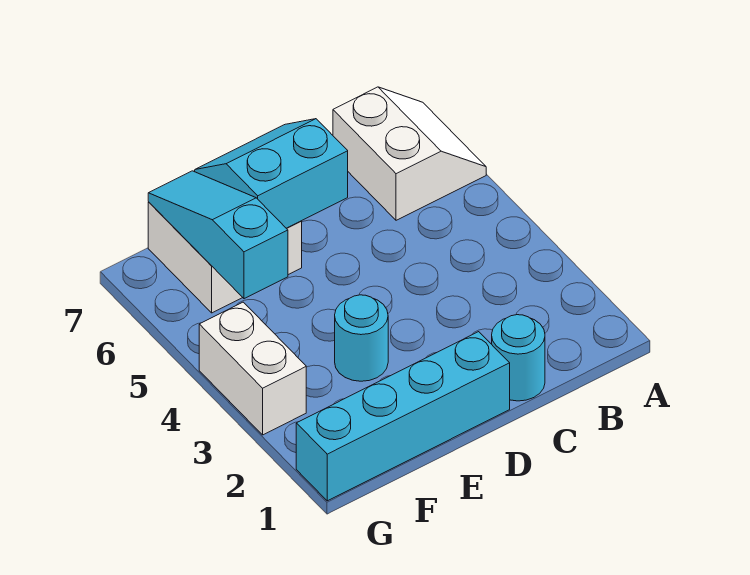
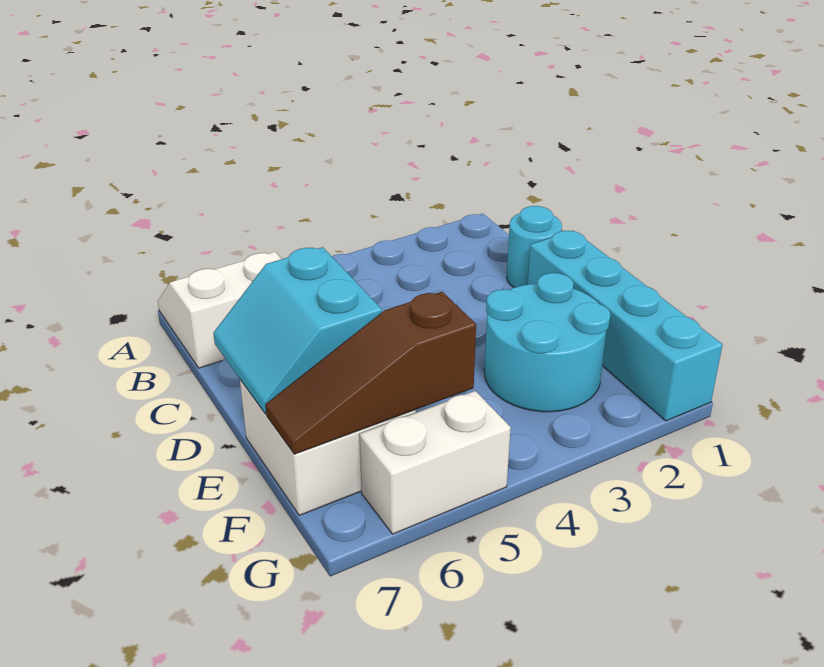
cyan round brick E3 level 1 -> cyan round brick E2:F3 level 1
cyan slope F5:F7 level 2 top 5 -> brown slope F5:F7 level 2 top 5
white brick G3:G4 level 1 -> white brick G5:G6 level 1

